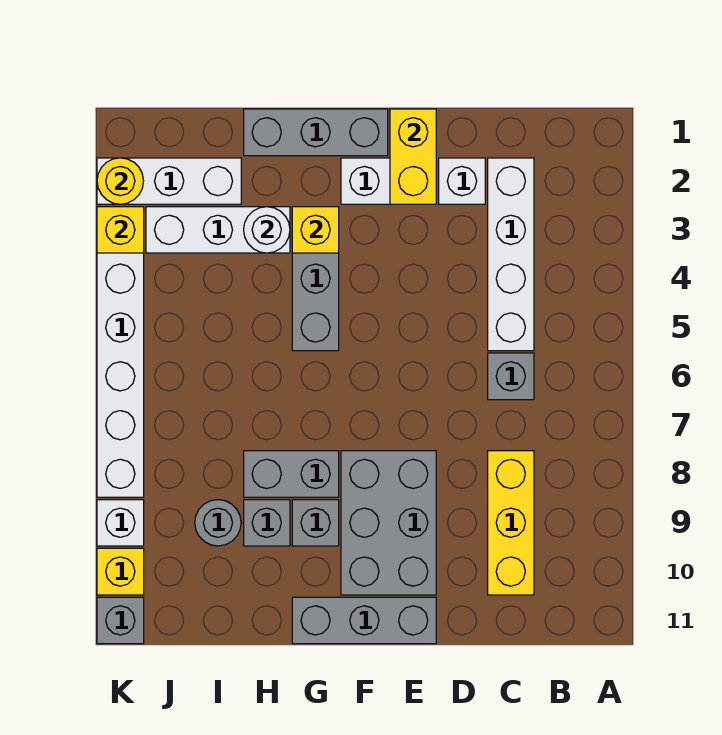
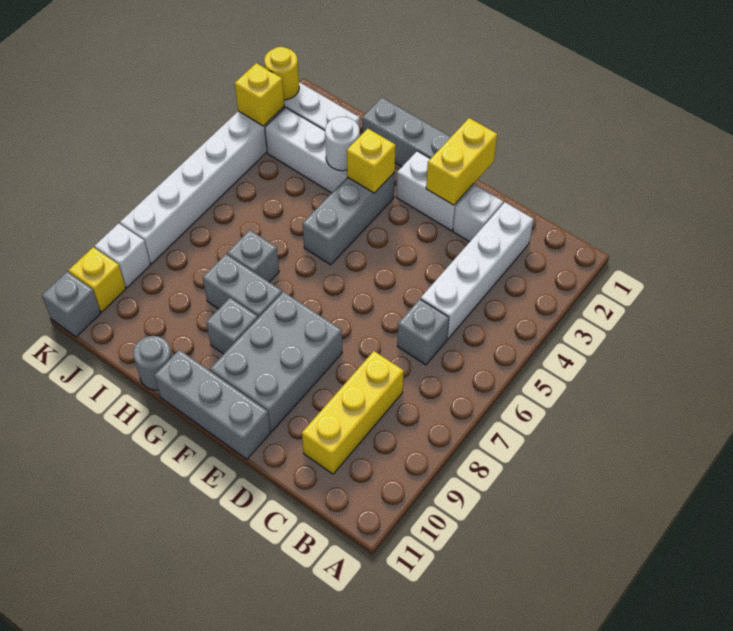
grey brick H9 level 1 -> grey brick H7 level 1
grey round brick I9 level 1 -> grey round brick H11 level 1

